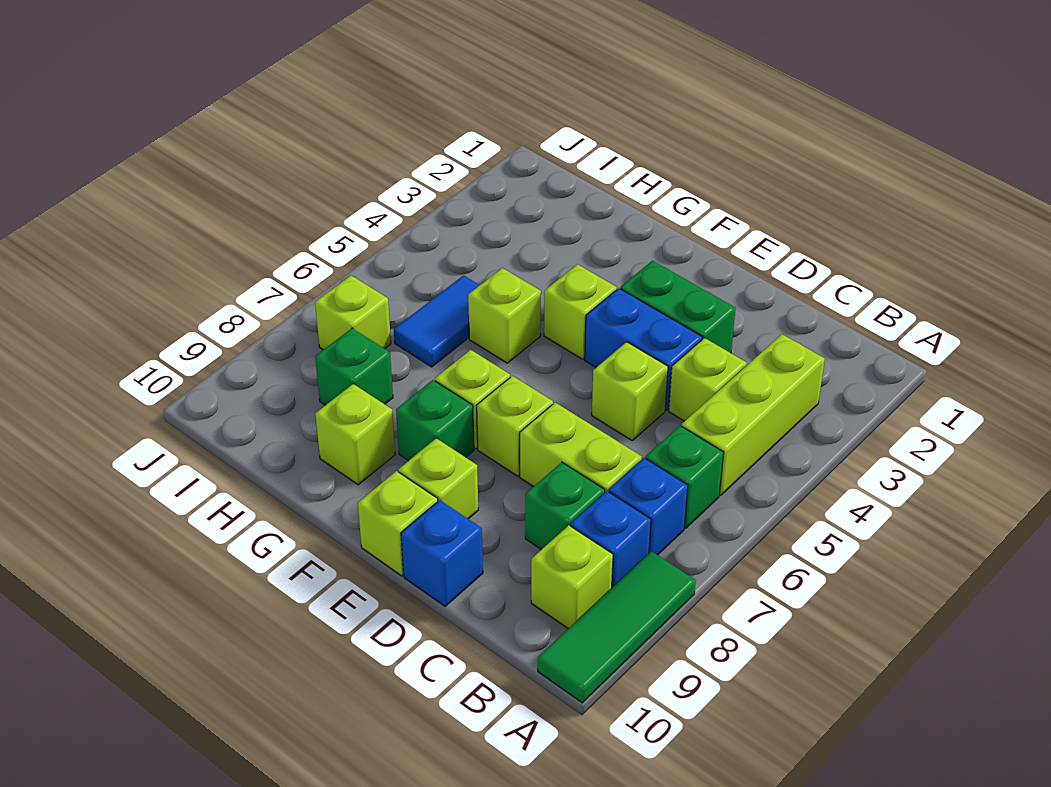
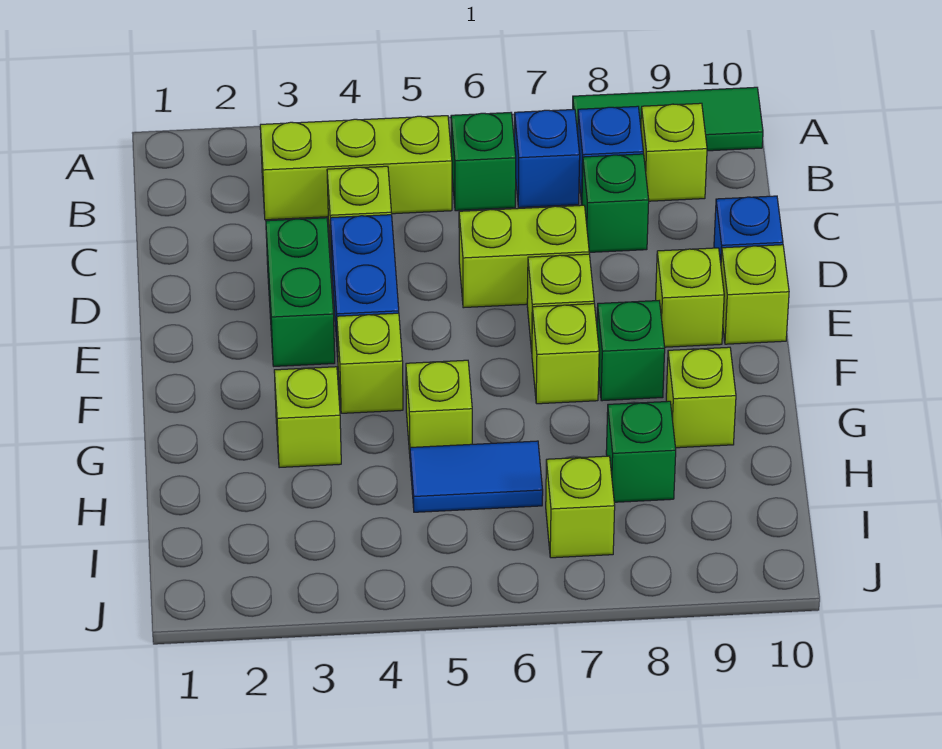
lime brick C7:D7 level 1 -> lime brick D6:D7 level 1
lime brick D5 level 1 -> lime brick G3 level 1

